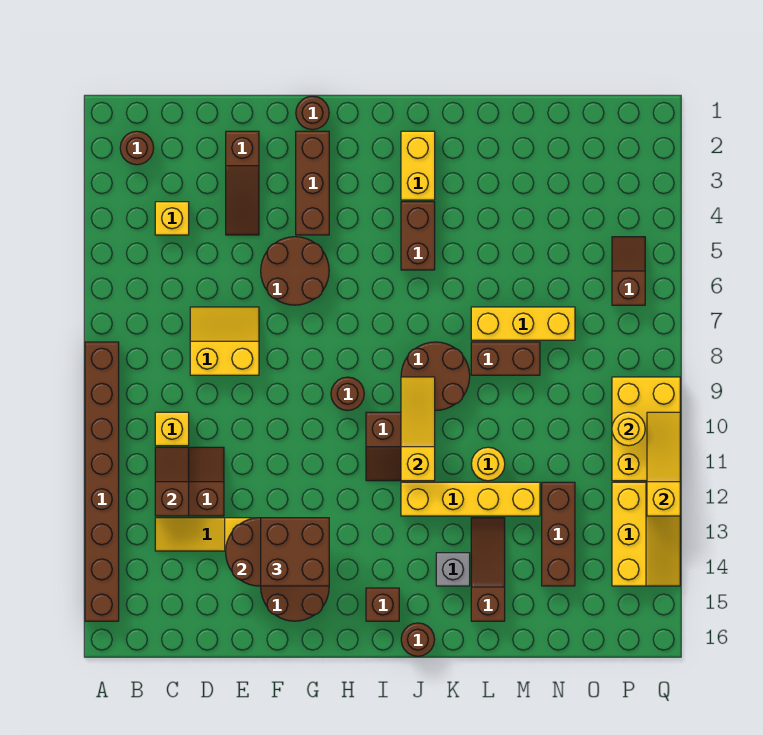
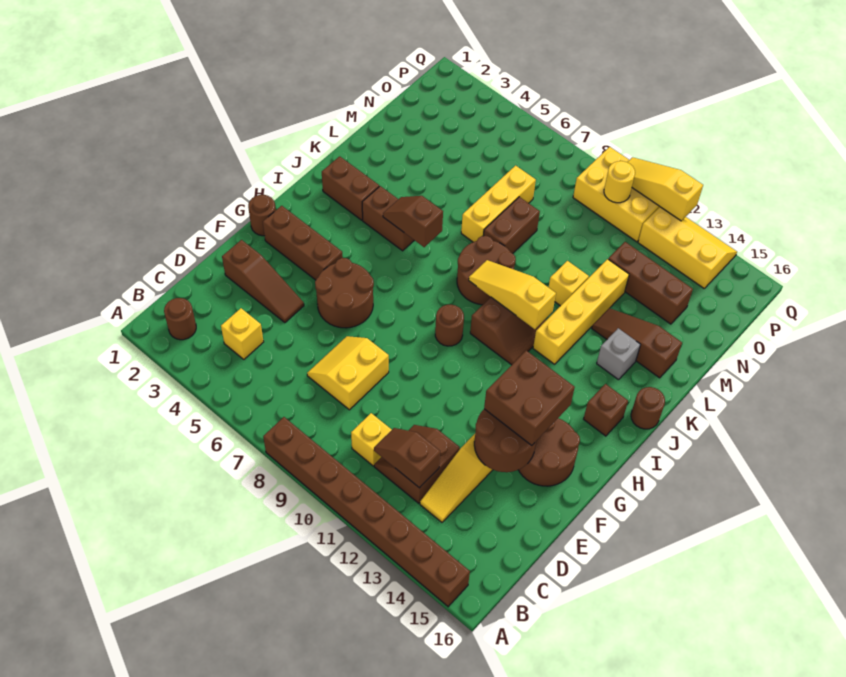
yellow brick J2:J3 level 1 -> brown brick J2:J3 level 1
yellow round brick L11 level 1 -> yellow brick L11 level 1
brown slope P5:P6 level 1 top 6 -> brown slope J5:J6 level 2 top 6

